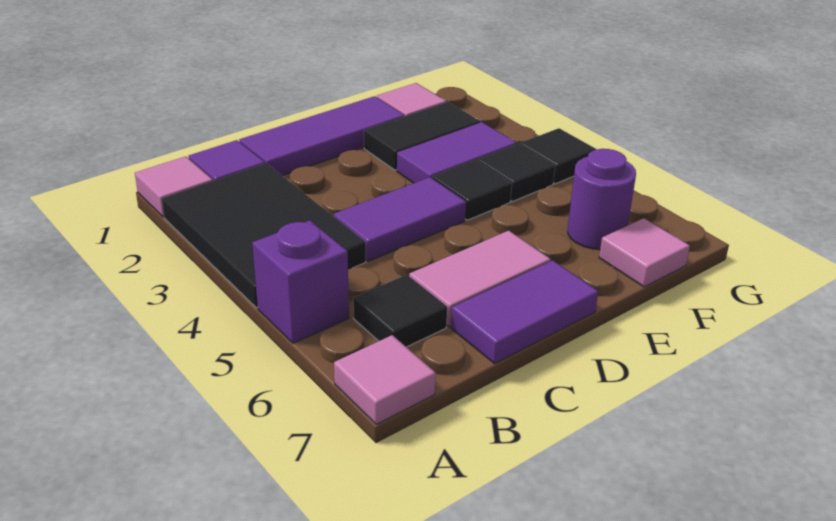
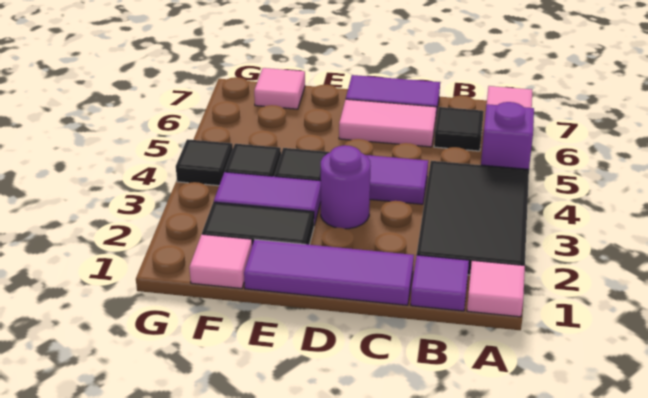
purple round brick F6 level 1 -> purple round brick D3 level 1

